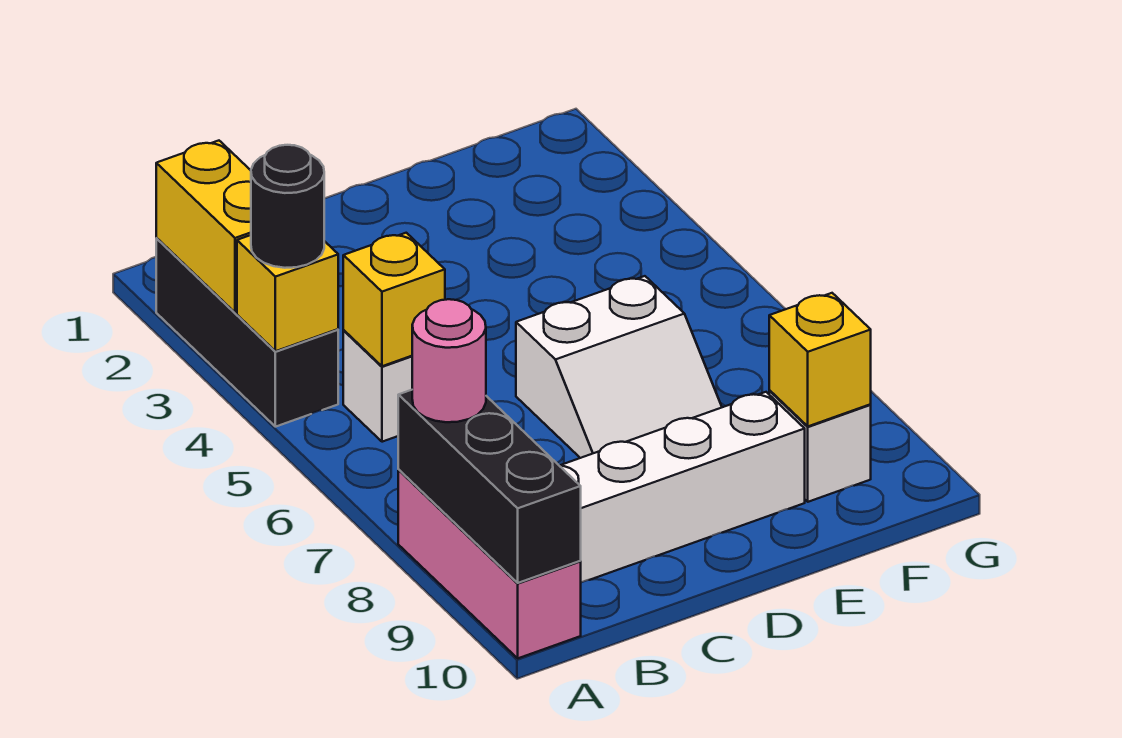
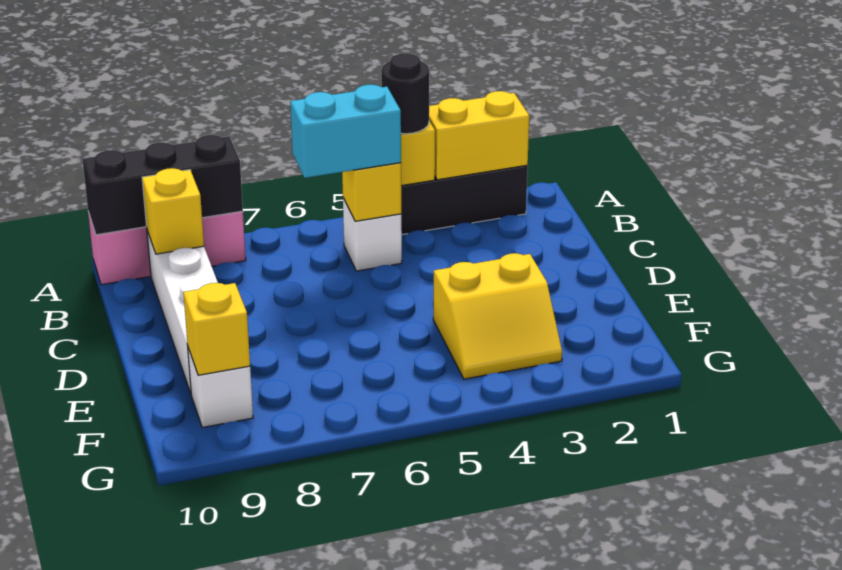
pink round brick A8 level 3 -> none
none -> cyan brick B5:B6 level 3
none -> yellow brick B9 level 2
white slope D6:E7 level 1 top 6 -> none
none -> yellow slope E3:F4 level 1 top E

